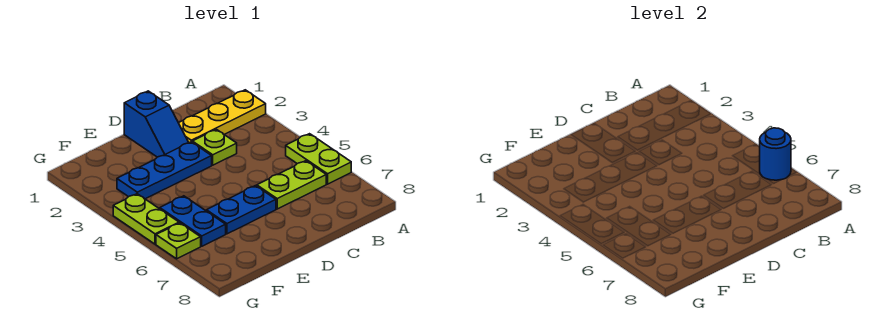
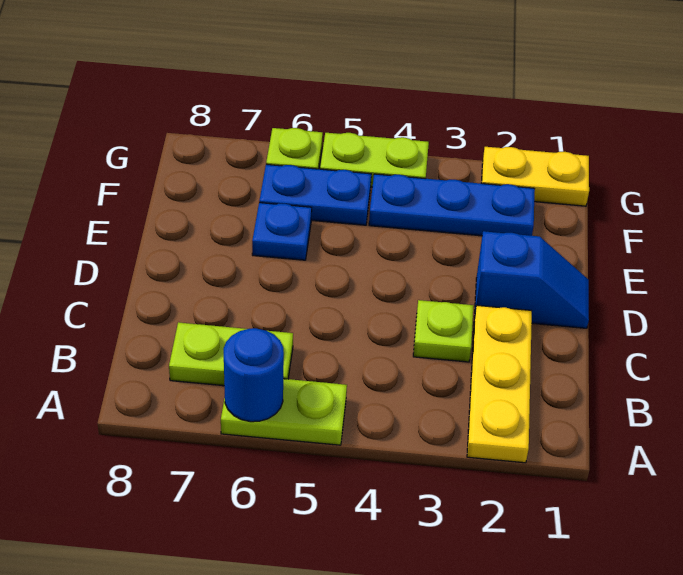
lime plate B6:C6 level 1 -> lime plate B6:B7 level 1
blue slope D1:D2 level 1 top 1 -> blue slope D1:D2 level 1 top 2
blue plate D3:F3 level 1 -> blue plate F2:F4 level 1
blue plate D6:E6 level 1 -> blue plate E6 level 1
none -> yellow plate G1:G2 level 1

